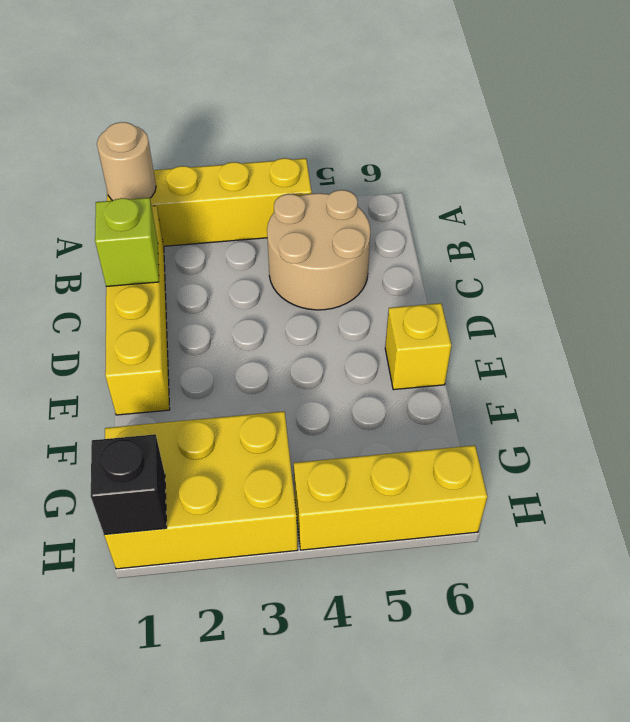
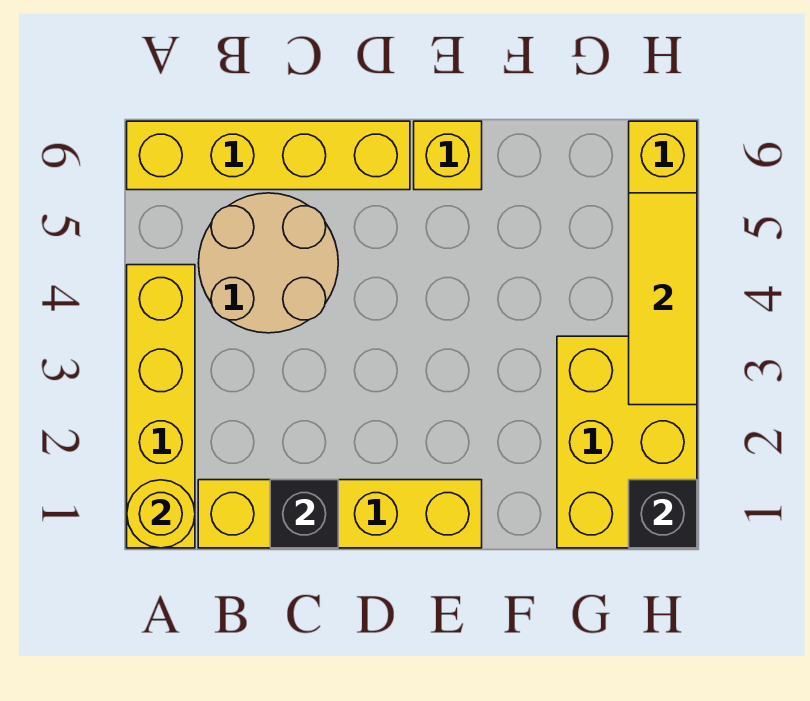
tan round brick A1 level 2 -> yellow round brick A1 level 2
none -> yellow brick A6:D6 level 1
lime brick C1 level 2 -> black brick C1 level 2
none -> yellow tile H3:H5 level 2

